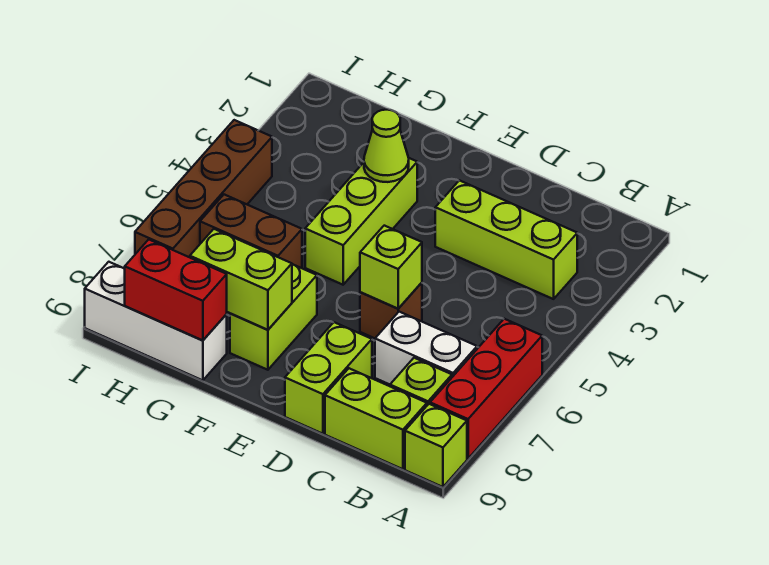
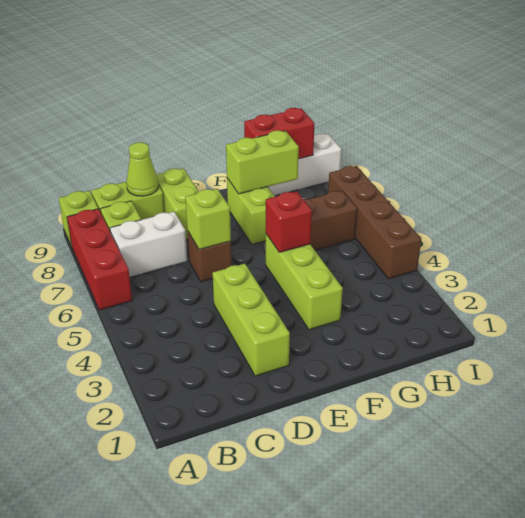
lime brick B3:D3 level 1 -> lime brick D2:D4 level 1
lime cone F3 level 2 -> lime cone C9 level 2
none -> red brick F5 level 2

